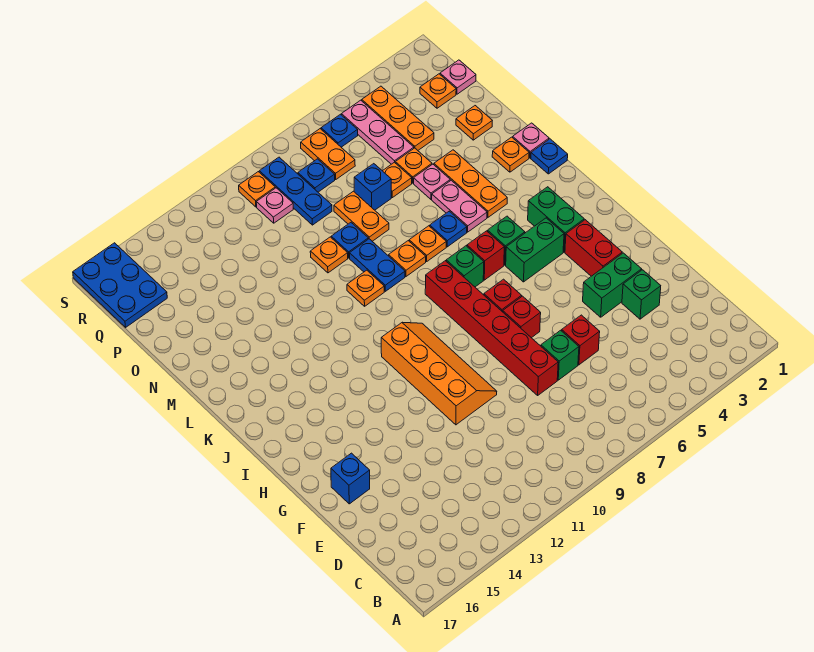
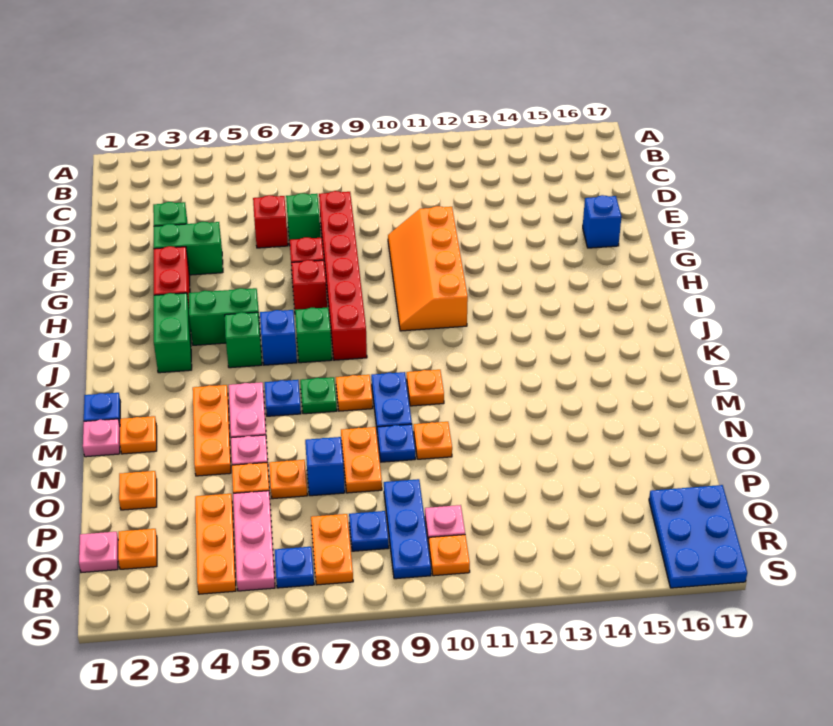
red brick J6 level 1 -> blue brick J6 level 1
orange plate L7 level 1 -> green plate L7 level 1

